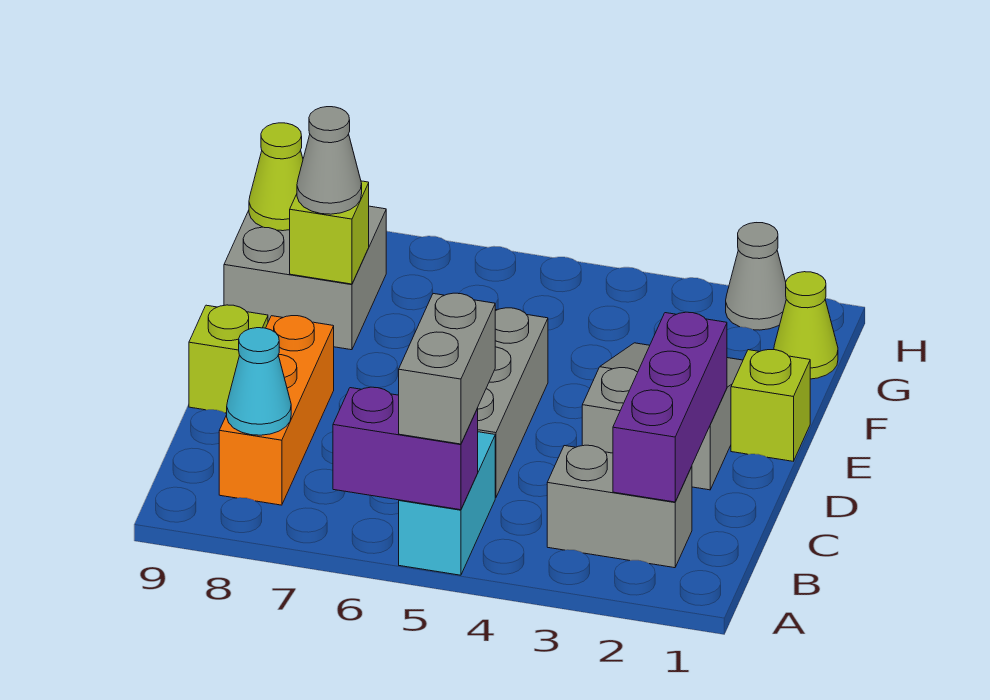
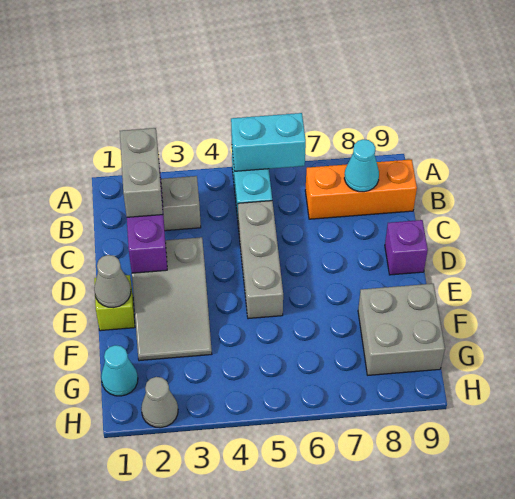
purple brick A5:A6 level 2 -> cyan brick A5:A6 level 2
grey brick A5:B5 level 3 -> grey brick B2:C2 level 3
orange brick B8:D8 level 1 -> orange brick B7:B9 level 1
lime brick D9 level 1 -> purple brick D9 level 1
lime brick F8 level 2 -> none
grey cone F8 level 3 -> grey cone E1 level 2
lime cone G1 level 1 -> cyan cone G1 level 1
lime cone G9 level 2 -> none

